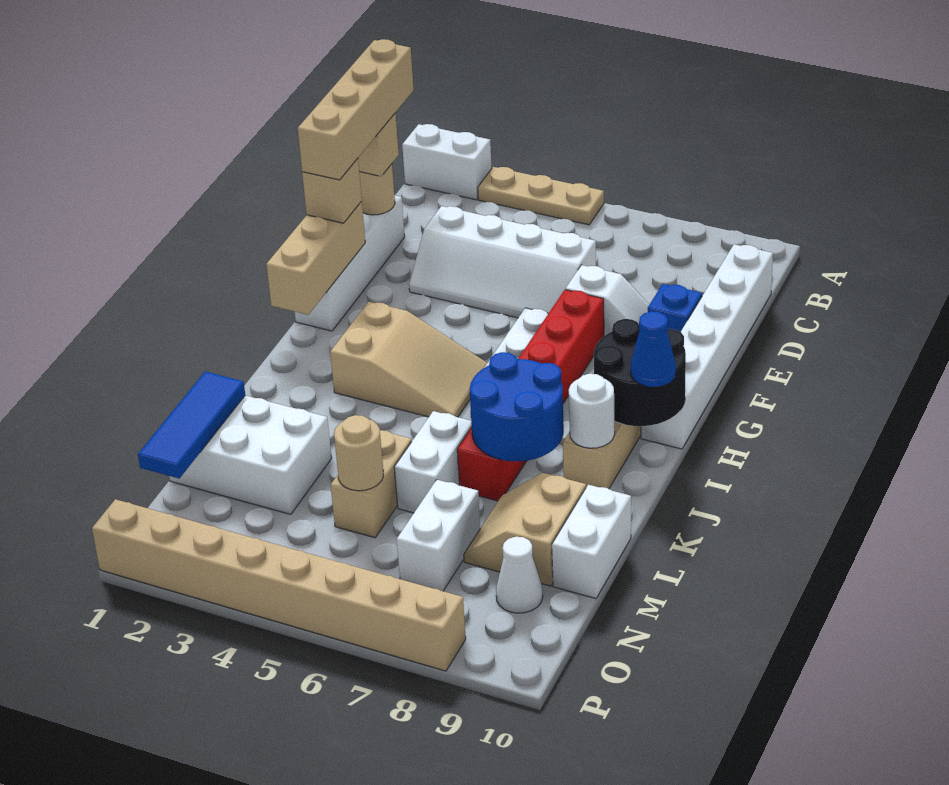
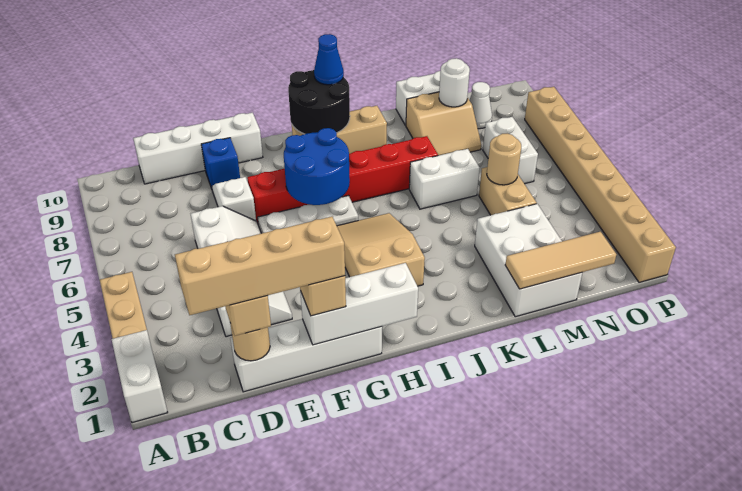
white brick C10:H10 level 1 -> white brick C10:F10 level 1
tan brick F1:H1 level 2 -> white brick F1:H1 level 2
blue round brick J7:K8 level 2 -> blue round brick G6:H7 level 2
white round brick J9 level 2 -> white round brick M9 level 2
blue tile L1:N1 level 2 -> tan tile L1:N1 level 2
tan brick L5:M5 level 1 -> tan brick M4:M5 level 1
white brick M7:N7 level 1 -> white brick N6:N7 level 1

